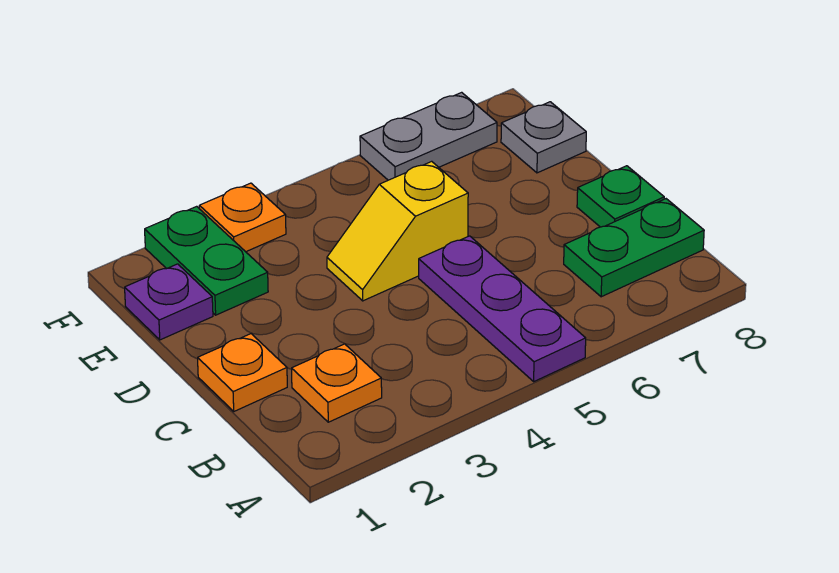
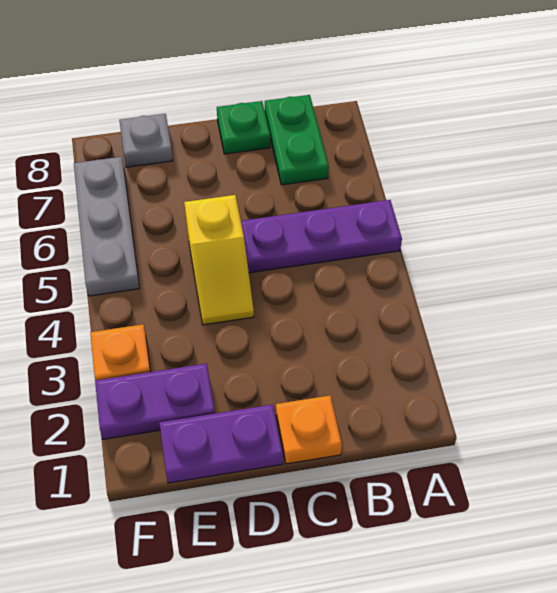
orange plate B2 level 1 -> none
purple plate E1 level 1 -> purple plate D1:E1 level 1
green plate E2:F2 level 1 -> purple plate E2:F2 level 1
grey plate F6:F7 level 1 -> grey plate F5:F7 level 1

